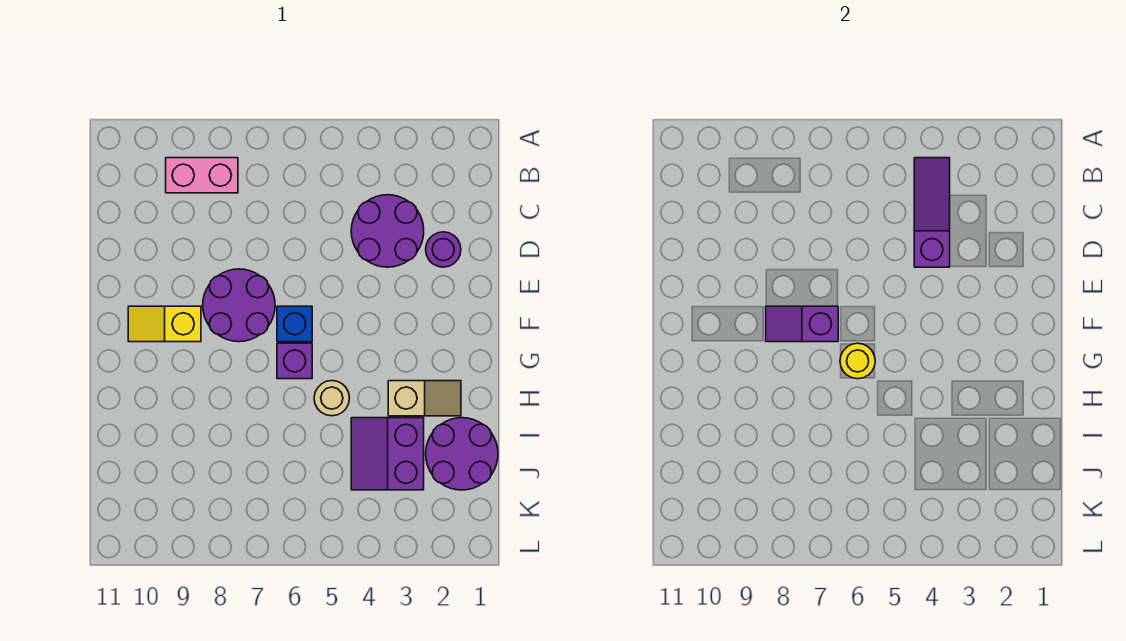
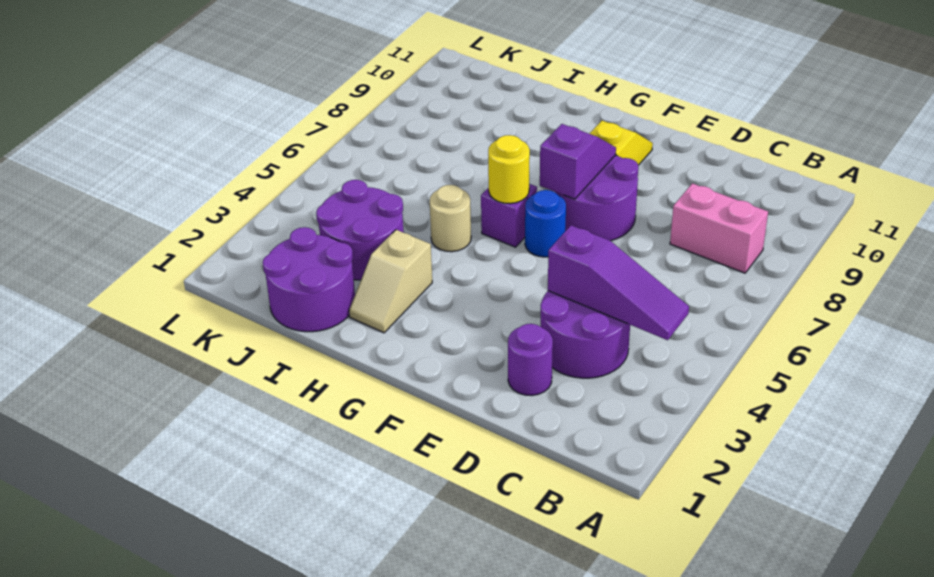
pink brick B8:B9 level 1 -> pink brick B8:C8 level 1
blue brick F6 level 1 -> blue round brick F6 level 1
purple slope I3:J4 level 1 top 3 -> purple round brick I3:J4 level 1

